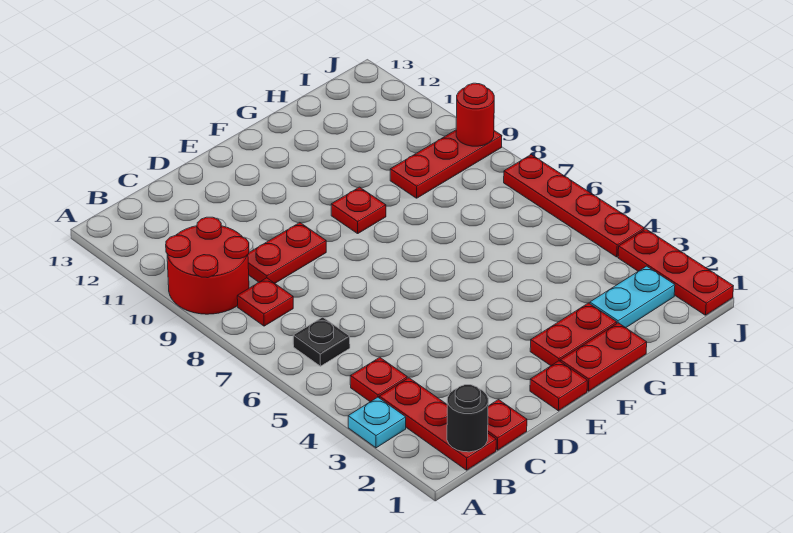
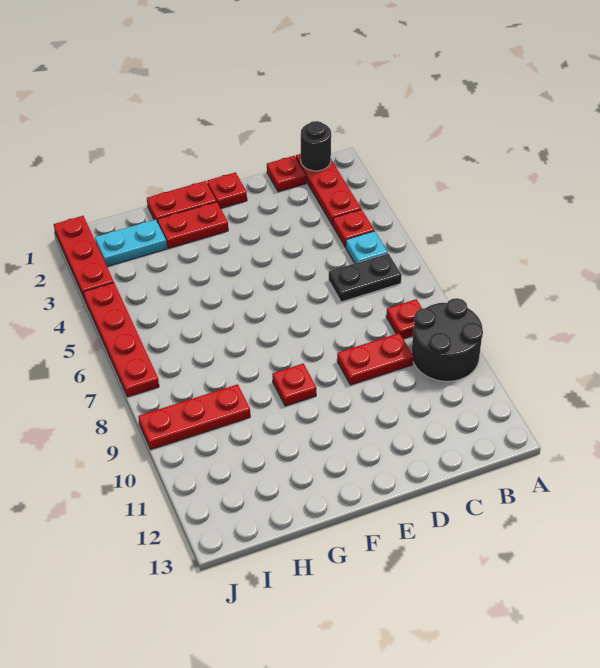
cyan plate A3 level 1 -> cyan plate B5 level 1
red round brick A9:B10 level 1 -> black round brick A9:B10 level 1
black plate B6 level 1 -> black plate B6:C6 level 1
red round brick J9 level 2 -> none

